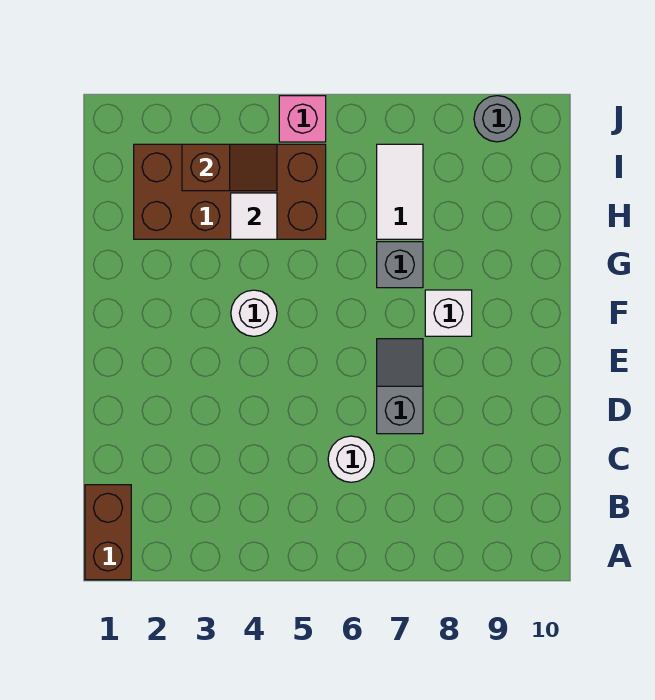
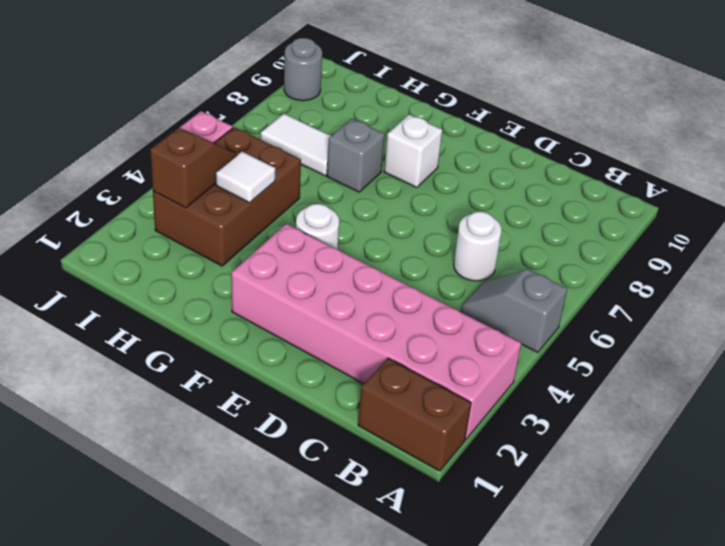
none -> pink brick A2:F3 level 1
grey slope D7:E7 level 1 top D -> grey slope A5:B5 level 1 top A
brown brick H2:I5 level 1 -> brown brick H3:I5 level 1

